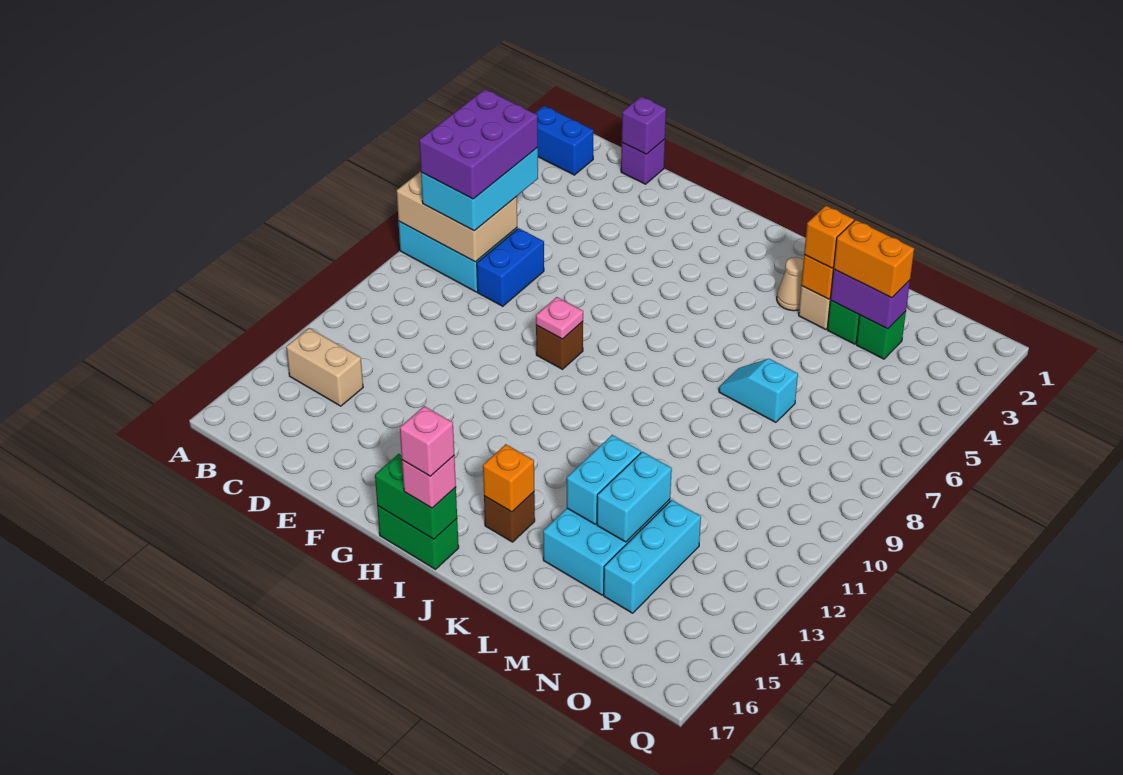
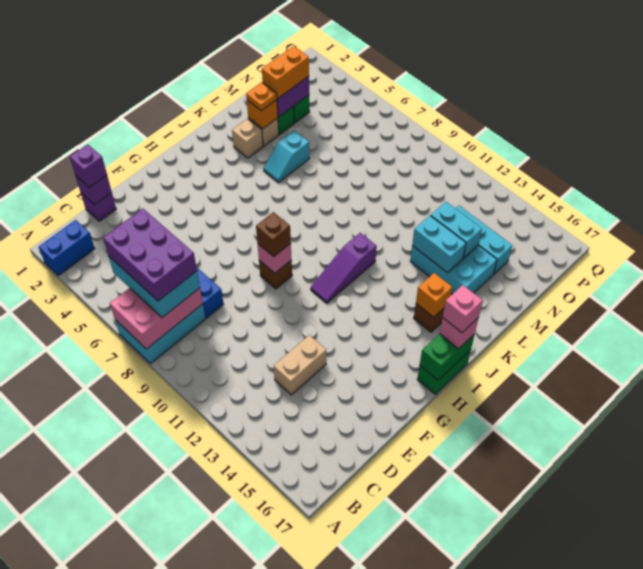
tan brick A7:C8 level 2 -> pink brick A7:C8 level 2
tan brick B14:C14 level 1 -> tan brick D13:E13 level 1
none -> purple brick D1 level 3
pink plate G9 level 2 -> pink brick G9 level 2
none -> brown brick G9 level 3
none -> purple slope H11:J11 level 1 top J
tan cone K3 level 1 -> tan brick K3 level 1
orange brick L3 level 3 -> orange plate L3 level 3
cyan slope L7:M7 level 1 top M -> cyan slope K5:L5 level 1 top L

